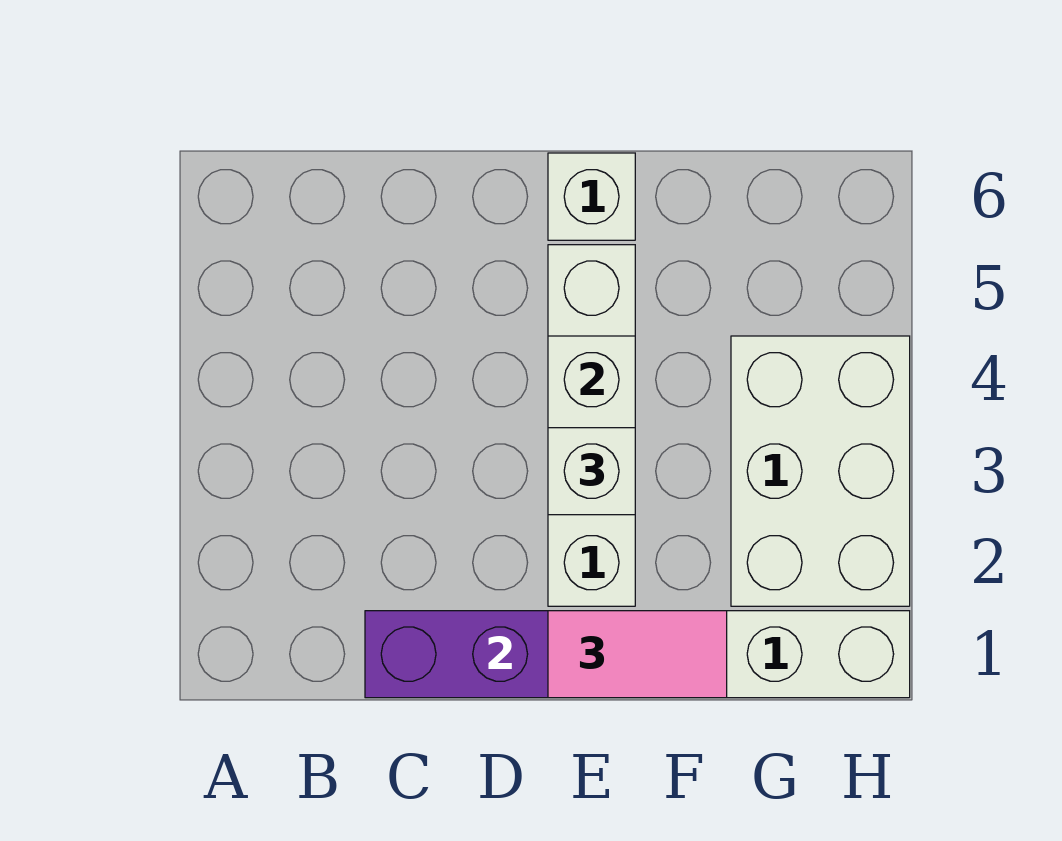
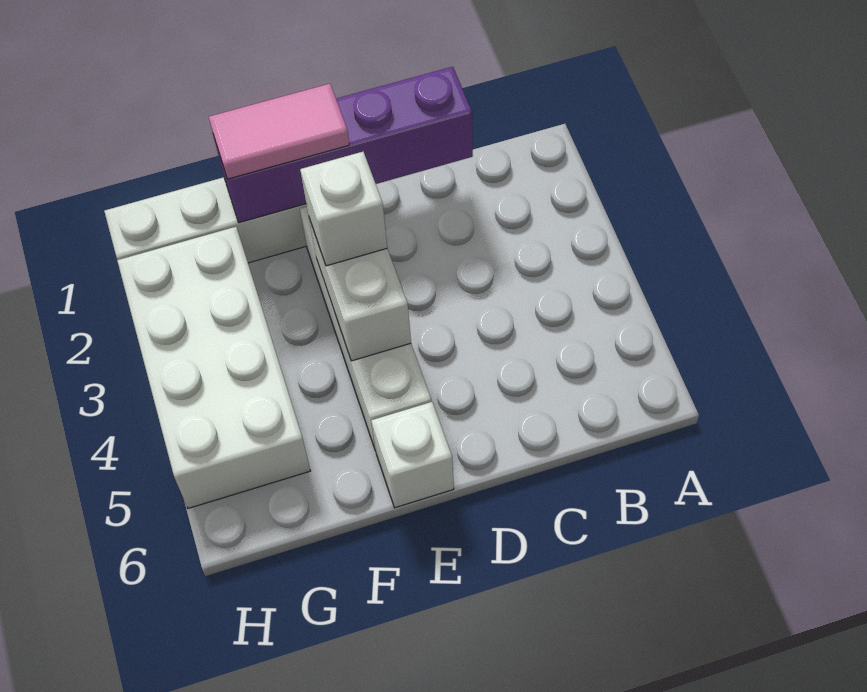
white brick G2:H4 level 1 -> white brick G2:H5 level 1

